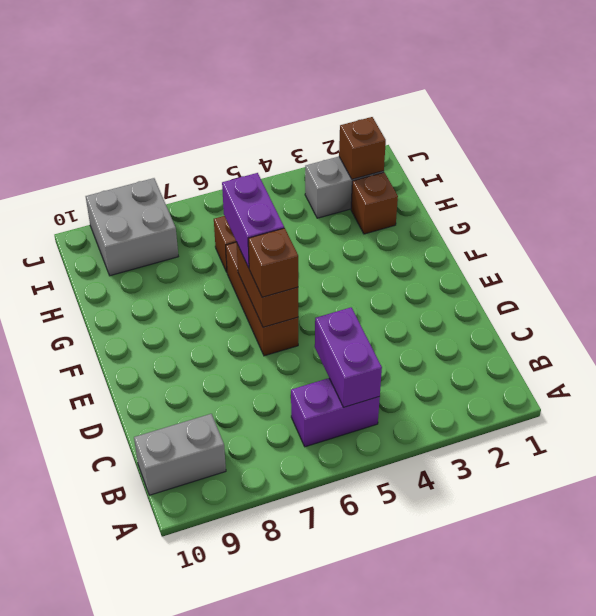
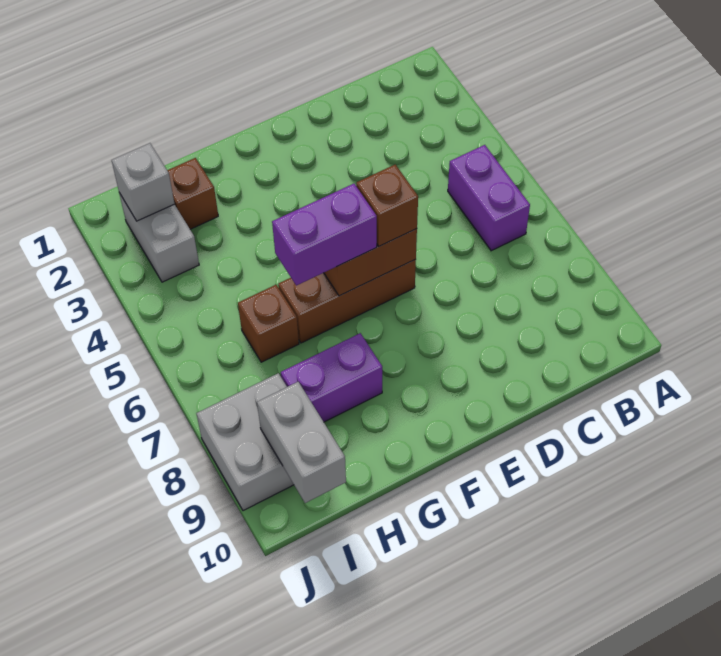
purple brick B5:C5 level 2 -> purple brick G8:H8 level 1
grey brick B9:B10 level 1 -> grey brick I9:I10 level 2
brown brick I2 level 2 -> grey brick I2 level 2

